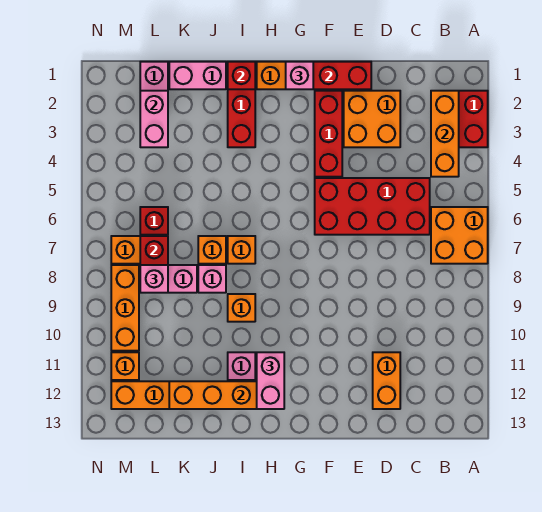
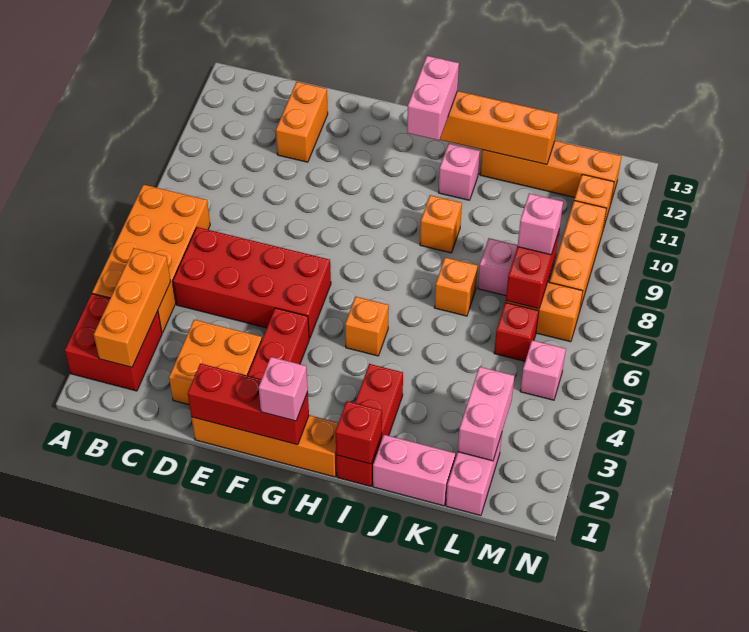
orange brick A6:B7 level 1 -> orange brick A4:B7 level 1
orange brick I7 level 1 -> orange brick H5 level 1
pink brick J8 level 1 -> pink brick M5 level 1

